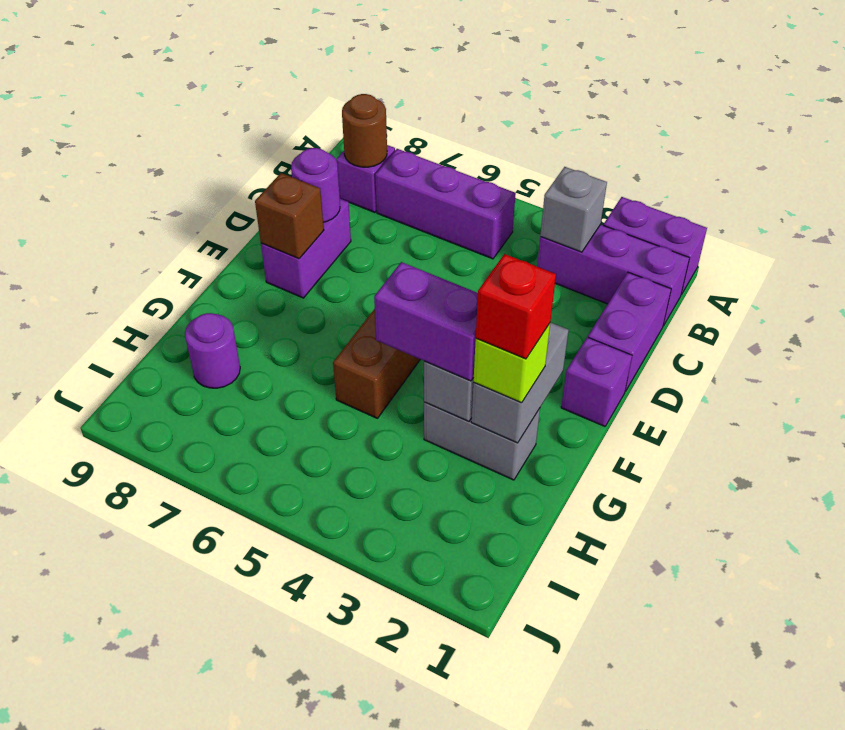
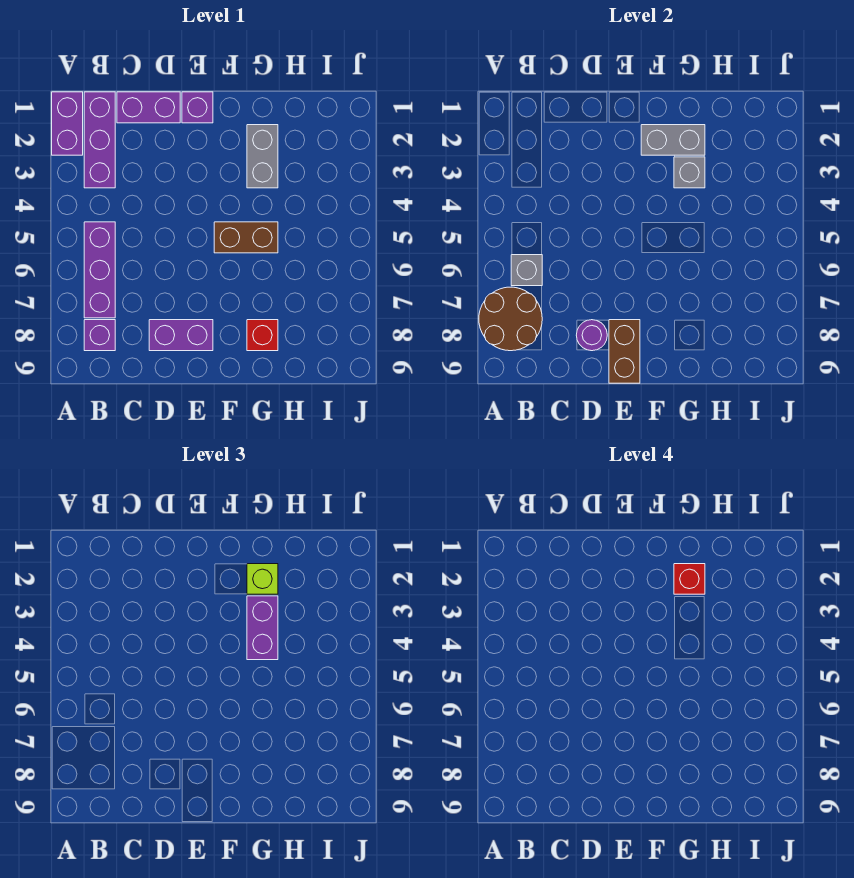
grey brick B3 level 2 -> grey brick B6 level 2
brown round brick B8 level 2 -> brown round brick A7:B8 level 2
brown brick E8 level 2 -> brown brick E8:E9 level 2
none -> red brick G8 level 1
purple round brick H8 level 1 -> none

